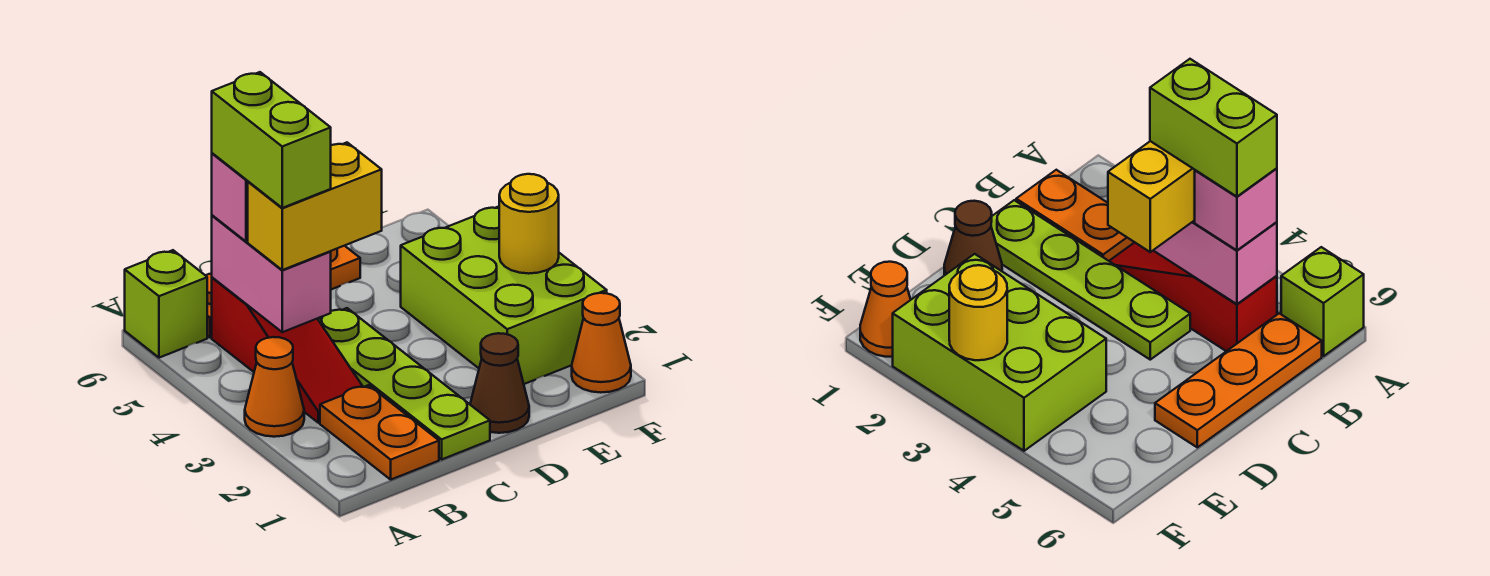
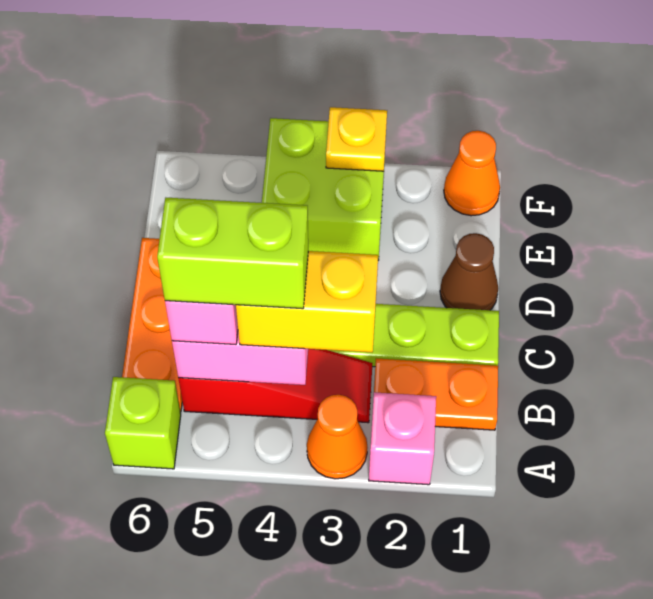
none -> pink brick A2 level 1
yellow brick B4:C4 level 3 -> yellow brick B3:B4 level 3
lime brick E2:F4 level 1 -> lime brick E3:F4 level 1
yellow round brick F3 level 2 -> yellow plate F3 level 2

